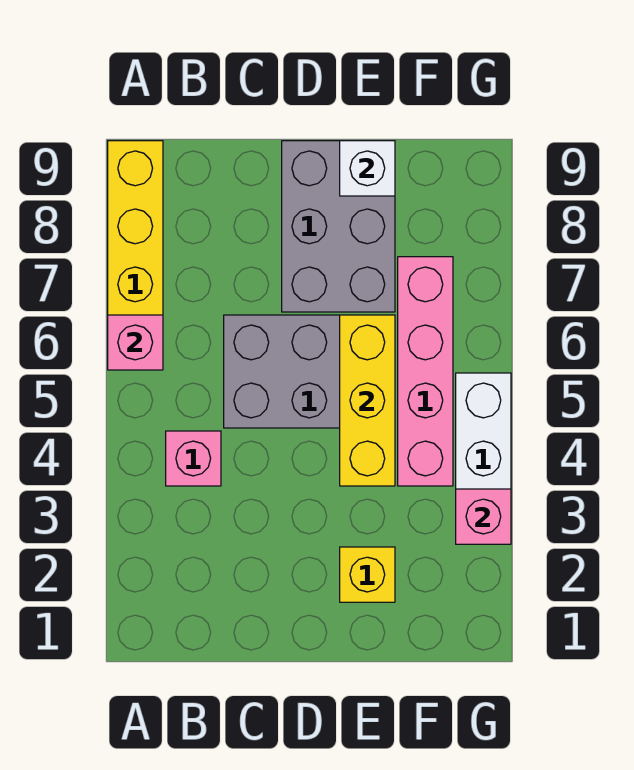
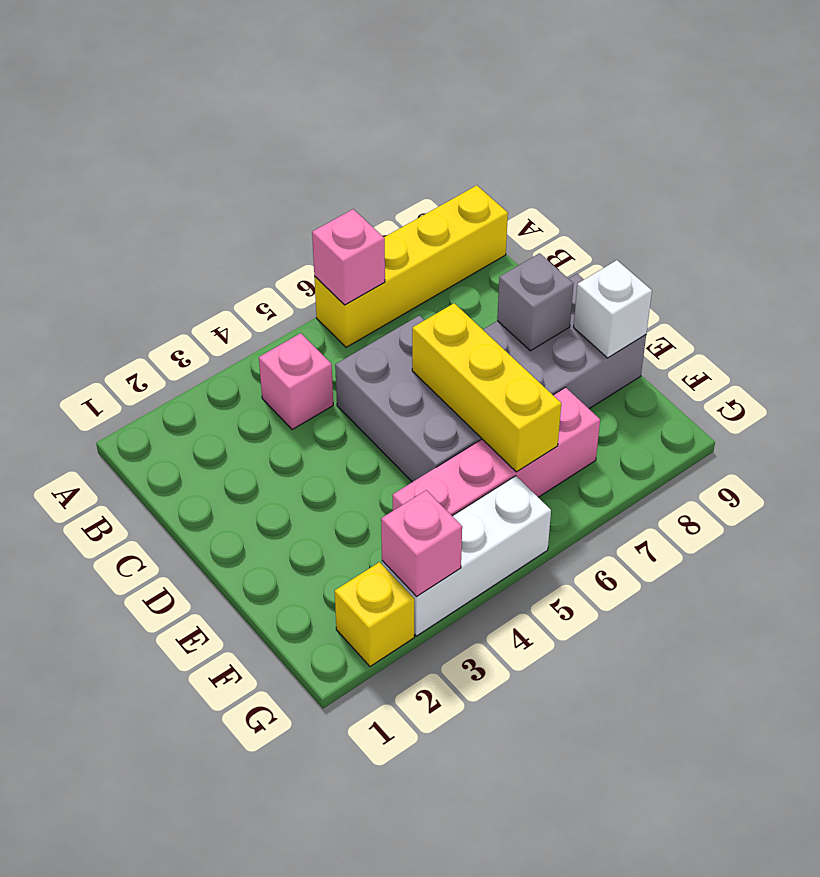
none -> grey brick D8 level 2
yellow brick E2 level 1 -> yellow brick G2 level 1
yellow brick E4:E6 level 2 -> yellow brick D6:F6 level 2

